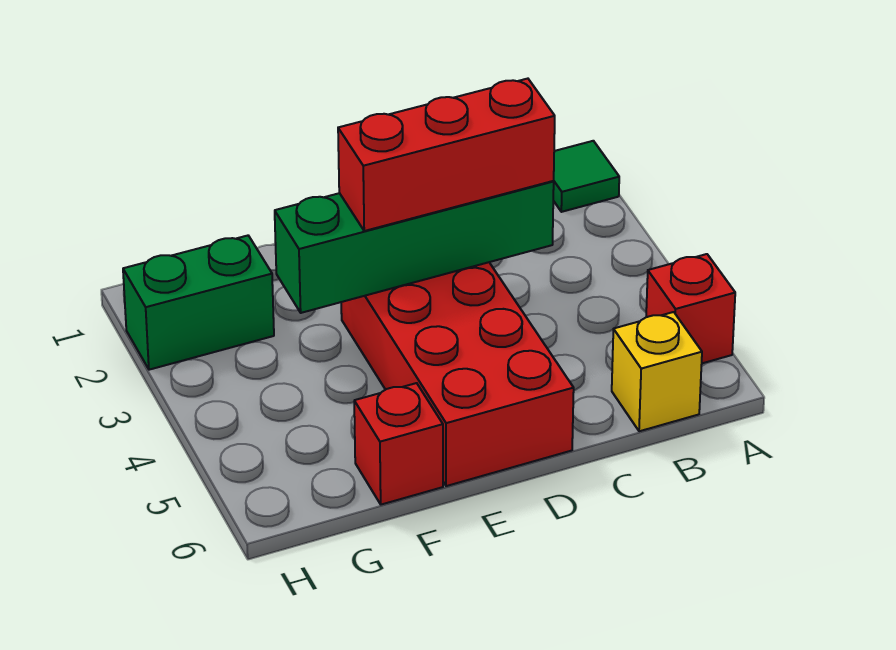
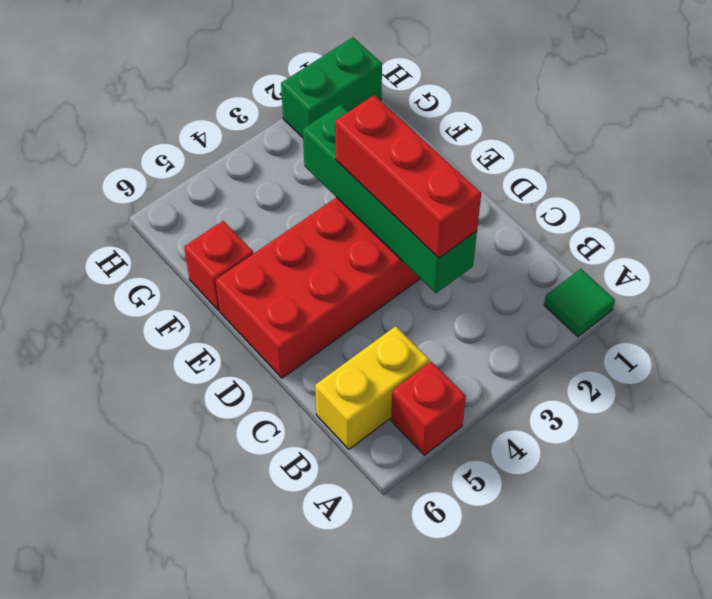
yellow brick B6 level 1 -> yellow brick B5:B6 level 1
green brick G2:H2 level 1 -> green brick H1:H2 level 1

